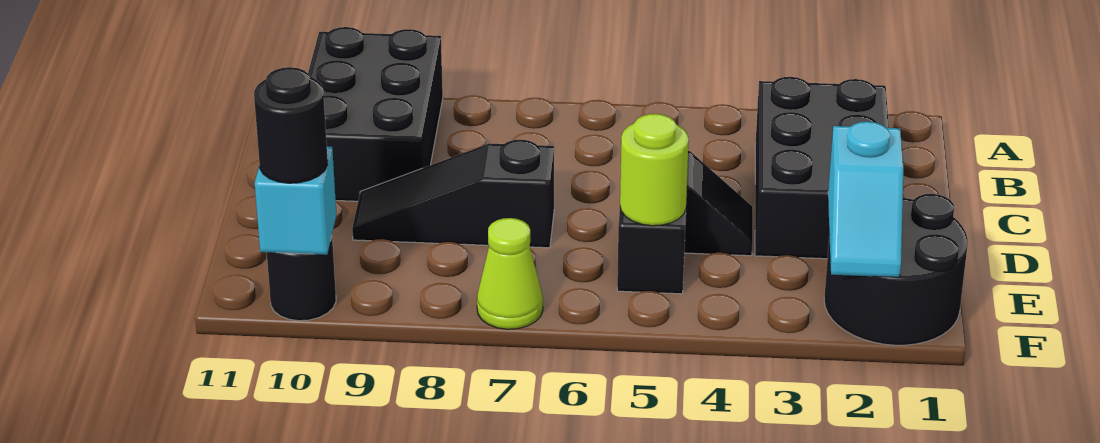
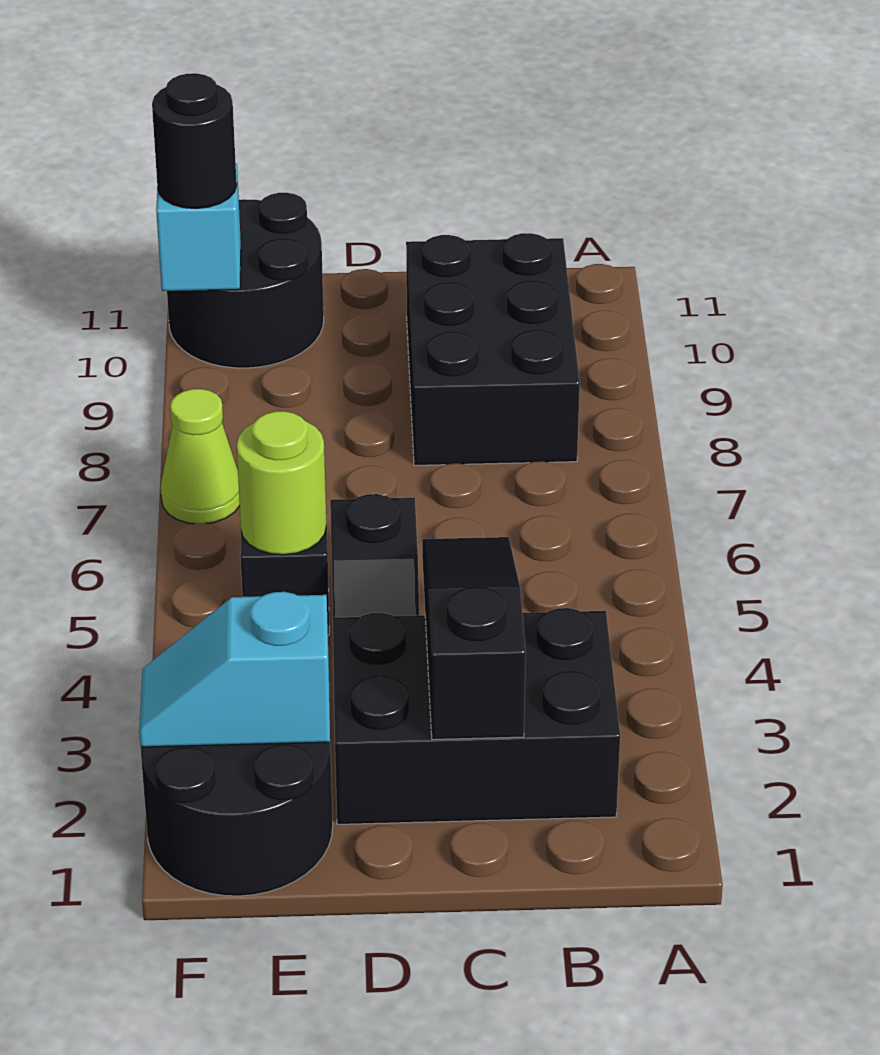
black brick A9:C10 level 1 -> black brick B8:C10 level 1
black slope D7:D9 level 1 top 7 -> black slope C2:C4 level 2 top 2
black round brick F10 level 1 -> black round brick E10:F11 level 1

